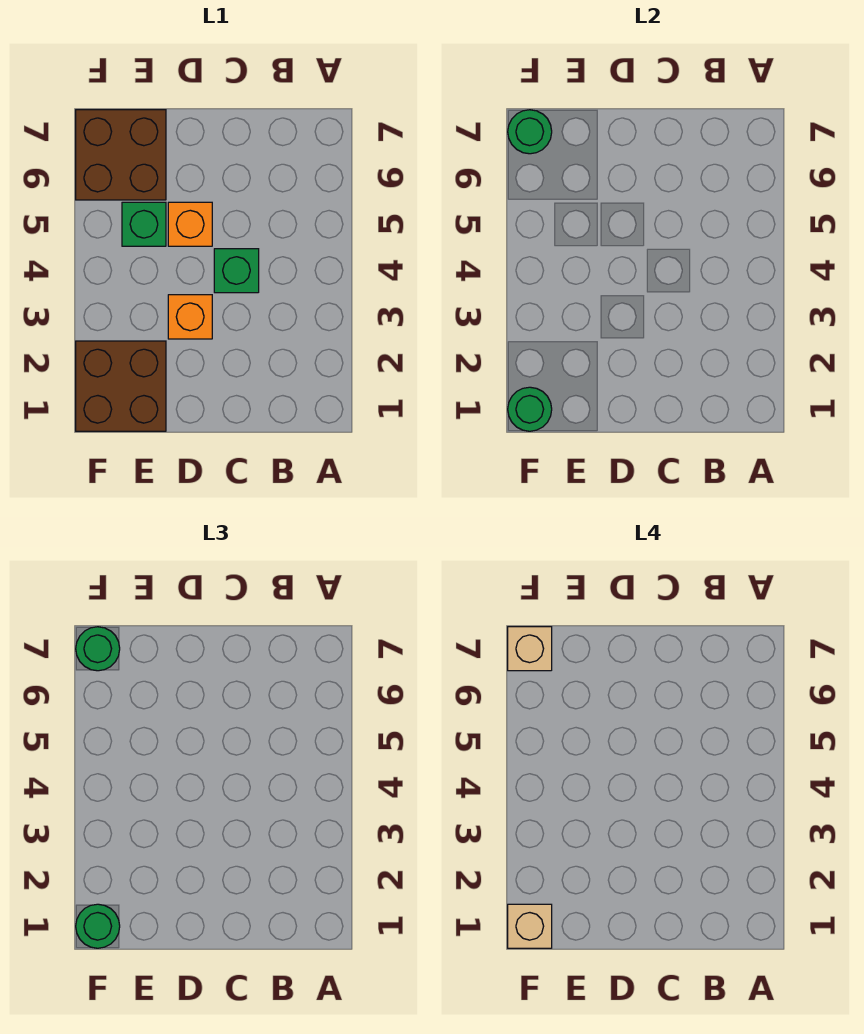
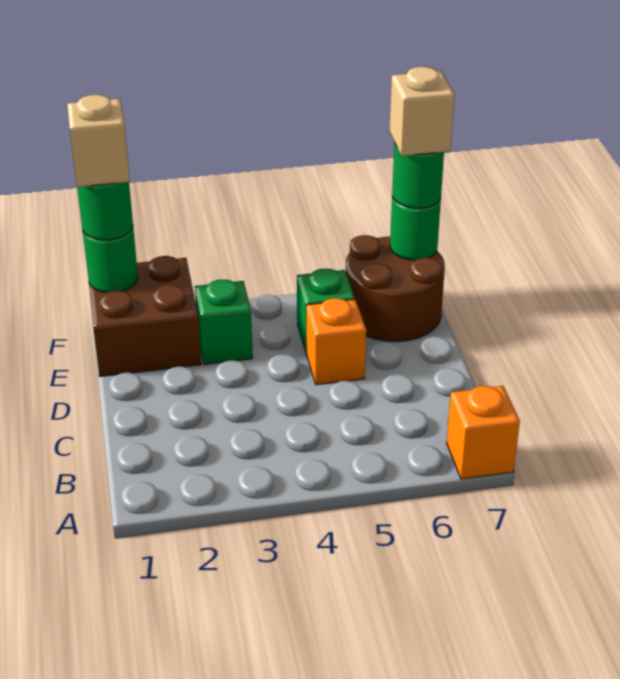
green brick C4 level 1 -> green brick E3 level 1
orange brick D3 level 1 -> orange brick A7 level 1
brown brick E6:F7 level 1 -> brown round brick E6:F7 level 1

